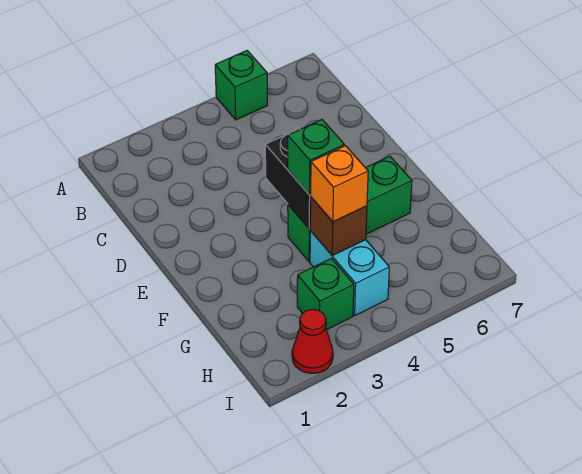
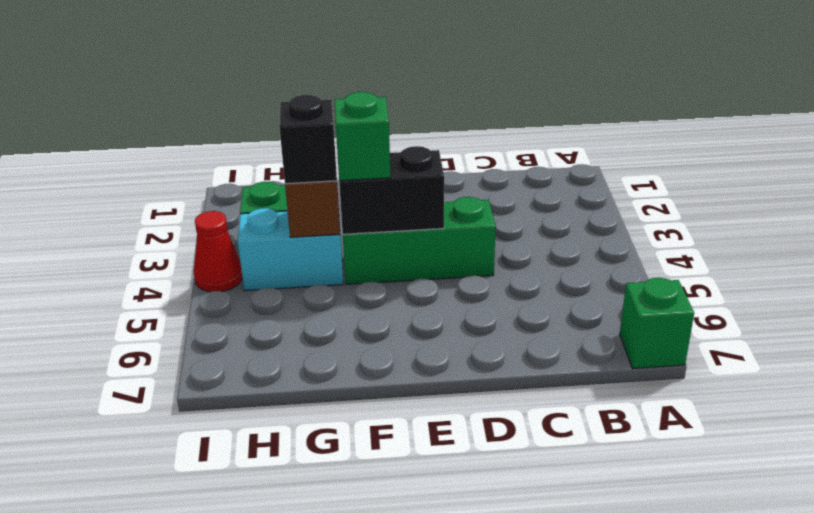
green brick A5 level 1 -> green brick A7 level 1
green brick F4:F6 level 1 -> green brick D4:F4 level 1
orange brick G4 level 3 -> black brick G4 level 3
red cone I2 level 1 -> red cone I4 level 1

